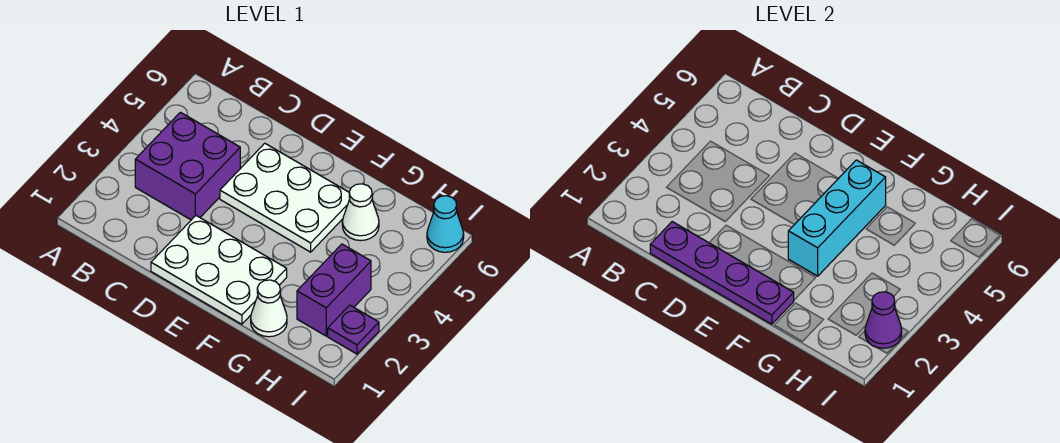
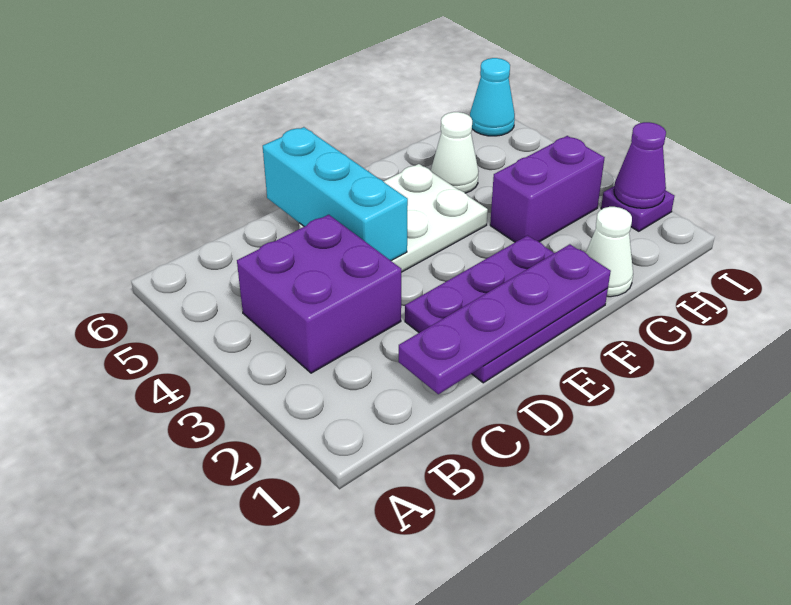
white plate D1:F2 level 1 -> purple plate D1:F2 level 1
cyan brick F3:F5 level 2 -> cyan brick D4:D6 level 2
purple brick H2:H3 level 1 -> purple brick G3:H3 level 1

